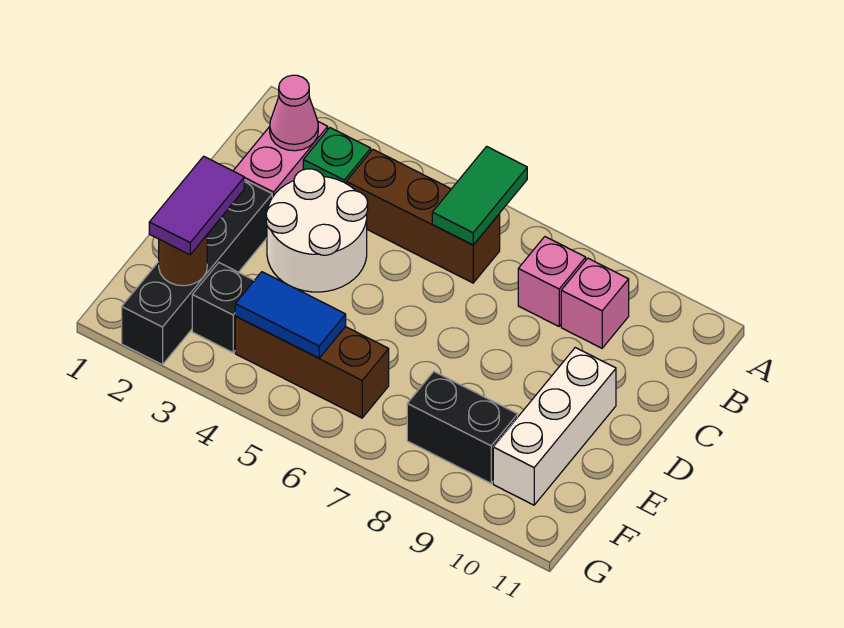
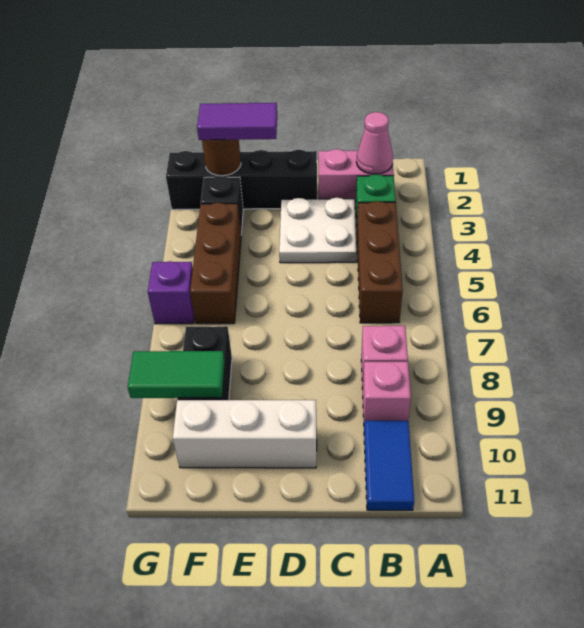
green tile A6:B6 level 2 -> green tile F9:G9 level 2
white round brick C3:D4 level 1 -> white plate C3:D4 level 1
blue tile F4:F5 level 2 -> blue tile B10:B11 level 1
none -> purple brick G6 level 1

